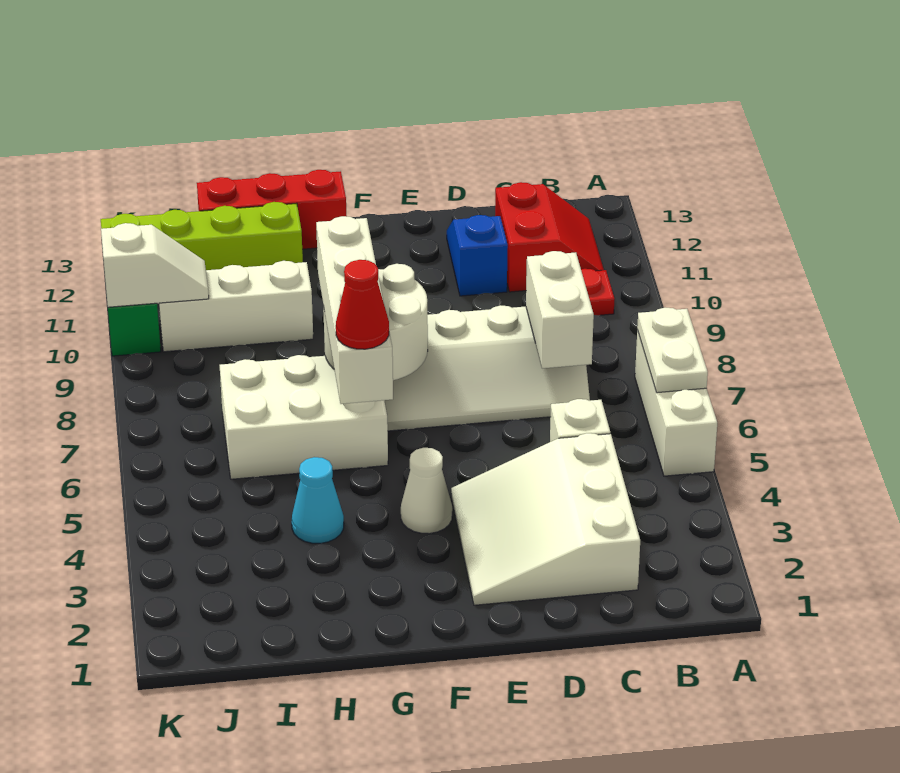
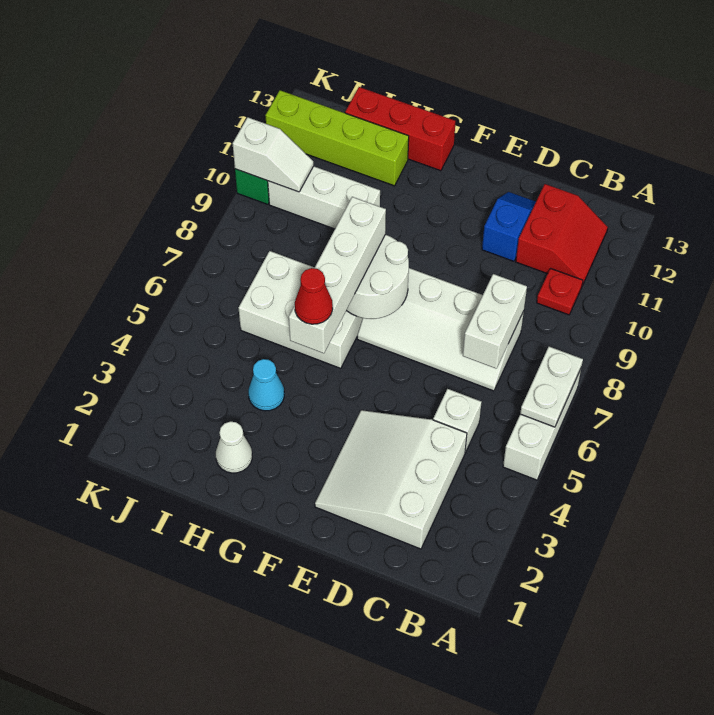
white cone F4 level 1 -> white cone H2 level 1

